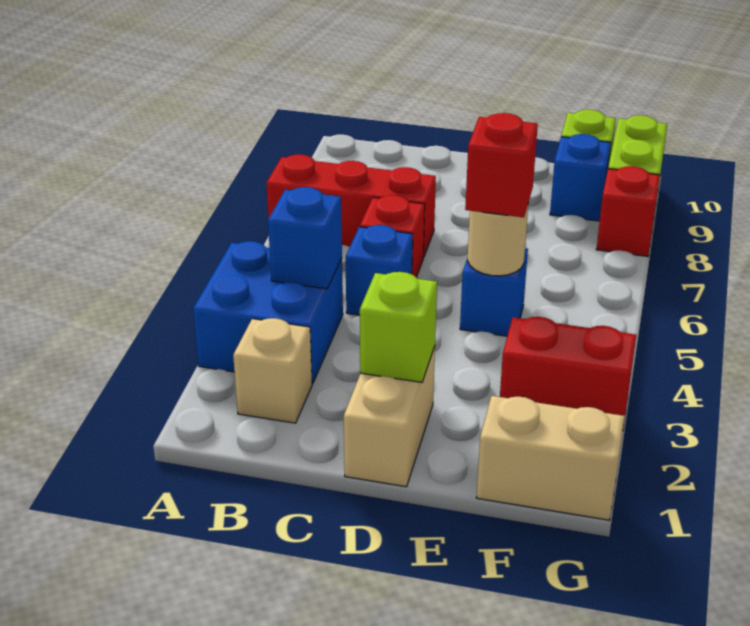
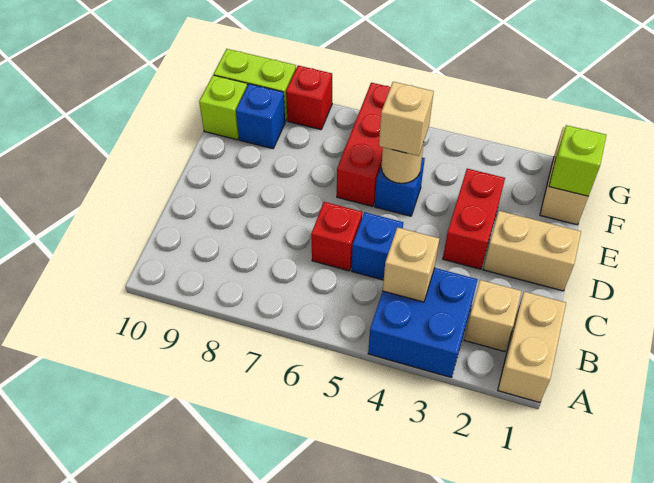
none -> tan brick A1:B1 level 1
red brick A7:C7 level 1 -> red brick E6:G6 level 1
blue brick B4 level 2 -> tan brick B4 level 2
lime brick D2 level 2 -> lime brick F1 level 2
red brick E5 level 3 -> tan brick E5 level 3
red brick F3:G3 level 1 -> red brick D3:E3 level 1

